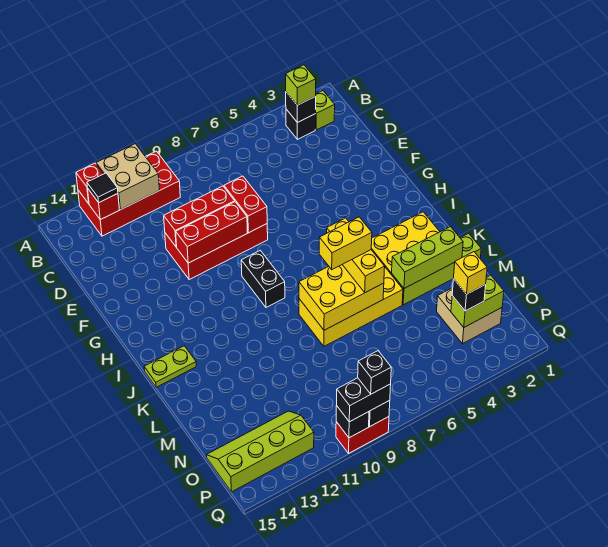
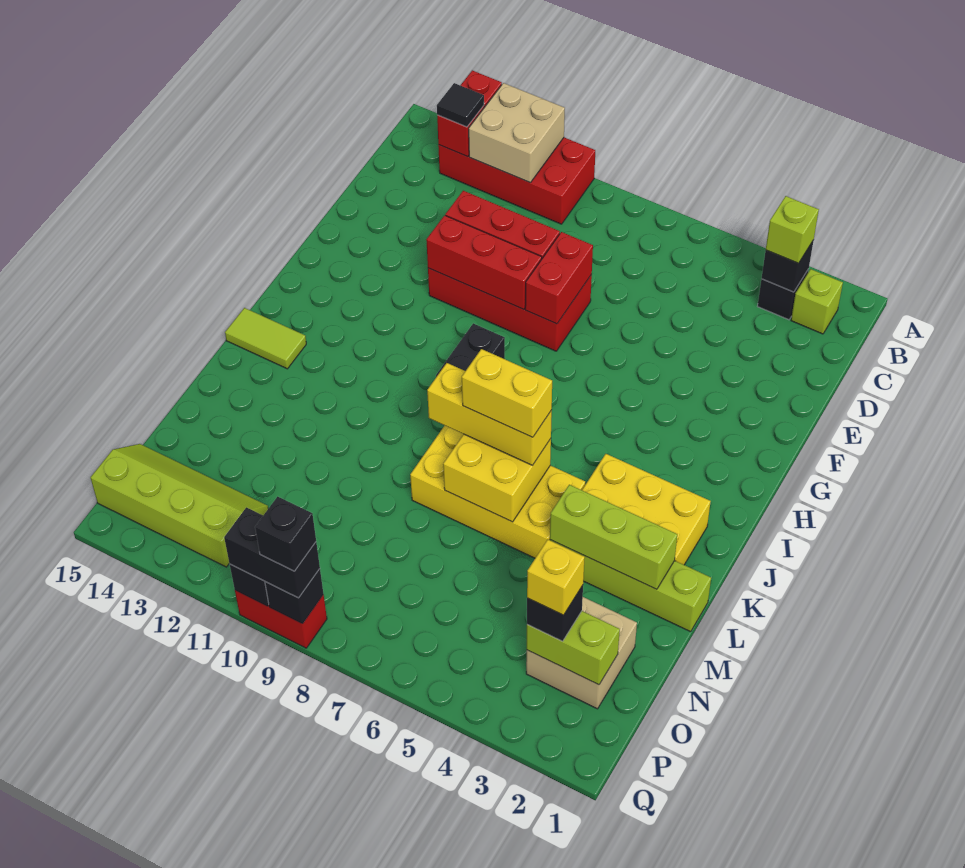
yellow brick J6:L6 level 3 -> yellow brick K6:K8 level 3
lime plate J14:J15 level 1 -> lime tile J14:J15 level 1
yellow brick K6:L8 level 2 -> yellow brick K6:L7 level 2

